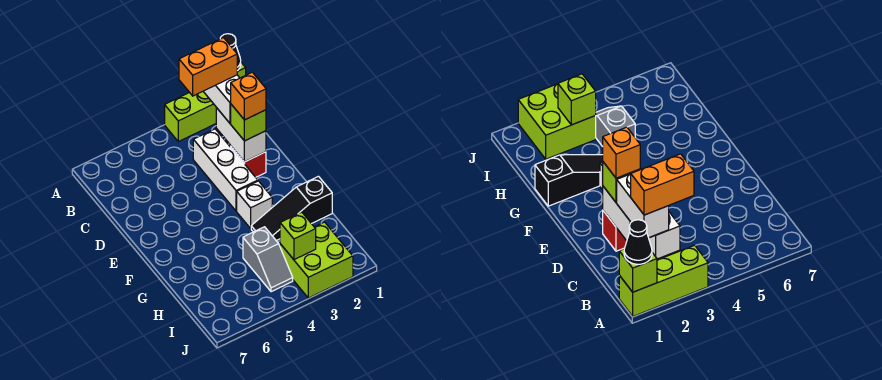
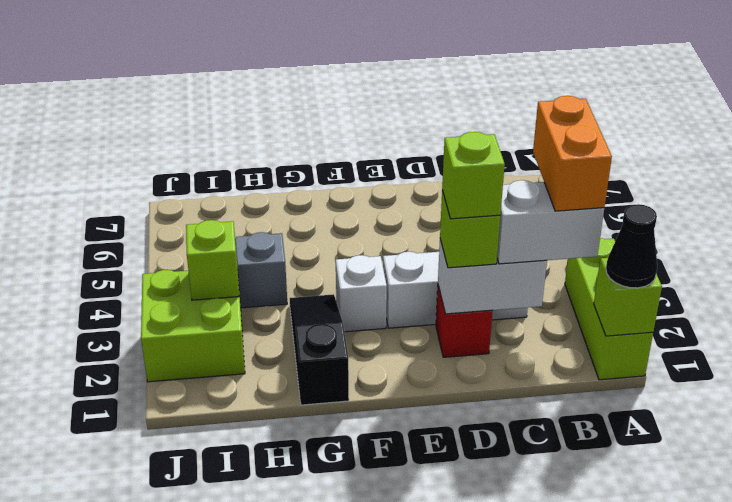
orange brick D2 level 4 -> lime brick D2 level 4

